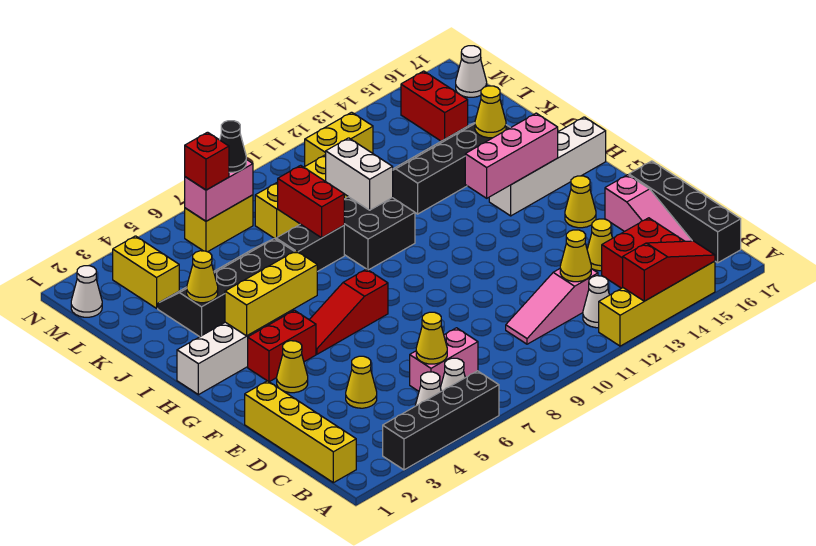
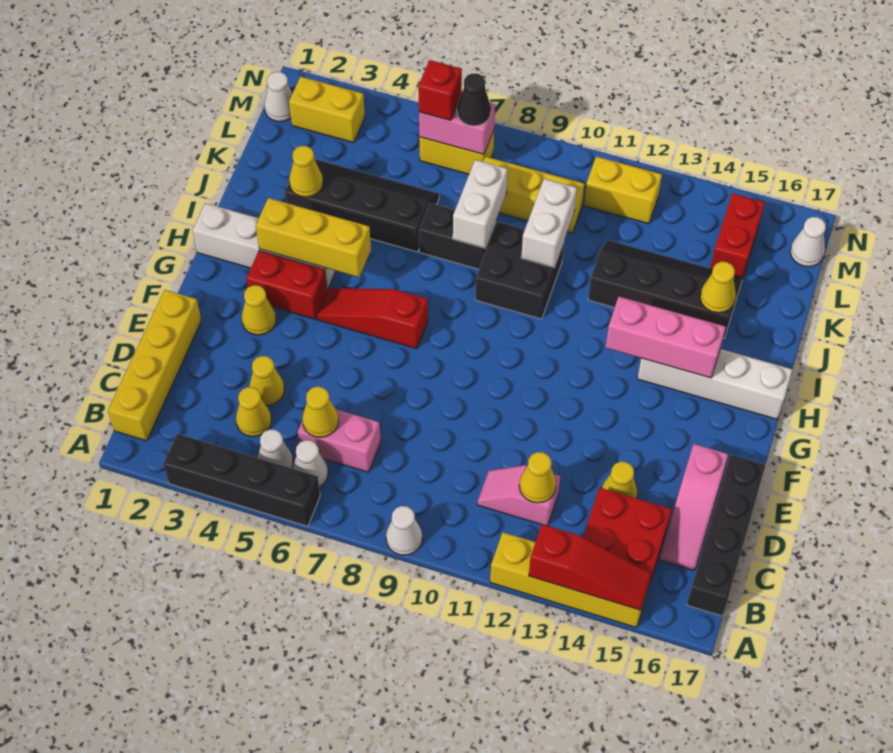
white cone B12 level 1 -> white cone A9 level 1
pink slope C10:C12 level 1 top 12 -> pink slope C11:C12 level 1 top 12
yellow cone F15 level 1 -> yellow cone C4 level 1
red brick J8:K8 level 2 -> white brick J8:K8 level 2
yellow brick L3:M3 level 1 -> yellow brick M2:M3 level 1

